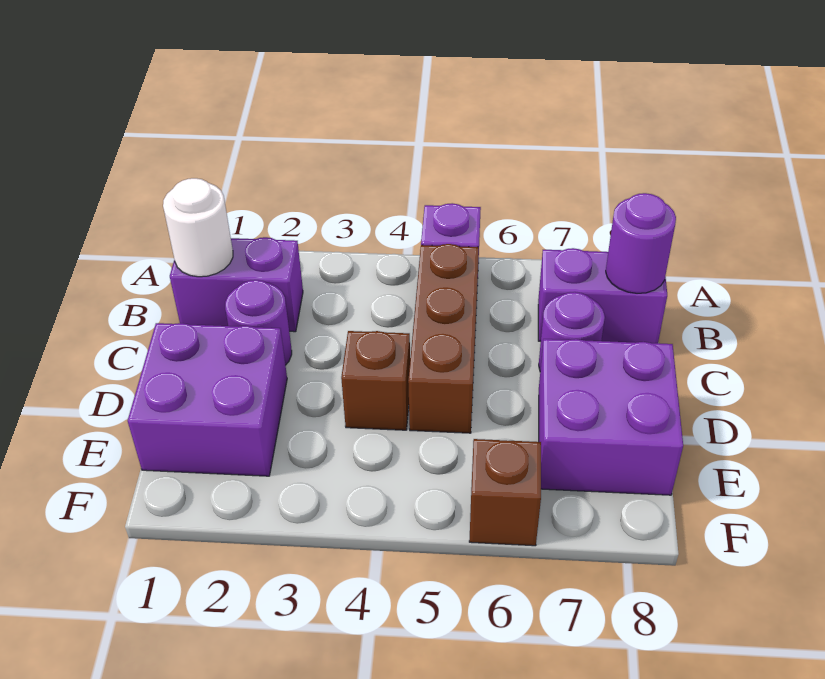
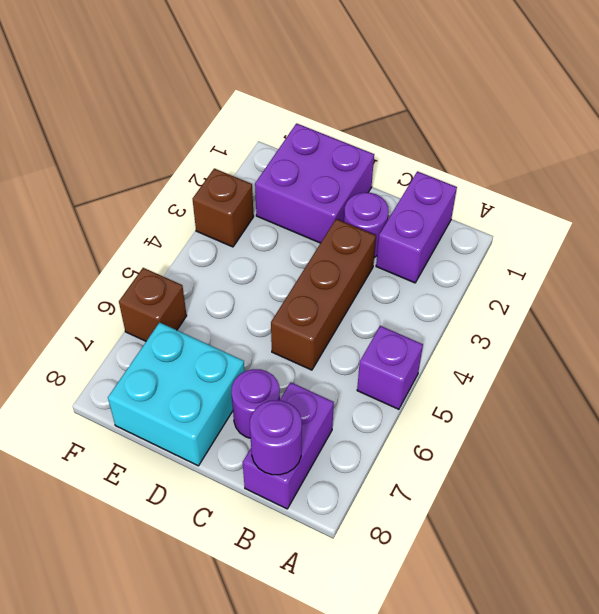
white round brick B1 level 2 -> none
brown brick B5:D5 level 1 -> brown brick C3:C5 level 1
brown brick D4 level 1 -> brown brick F3 level 1
purple brick D7:E8 level 1 -> cyan brick D7:E8 level 1

